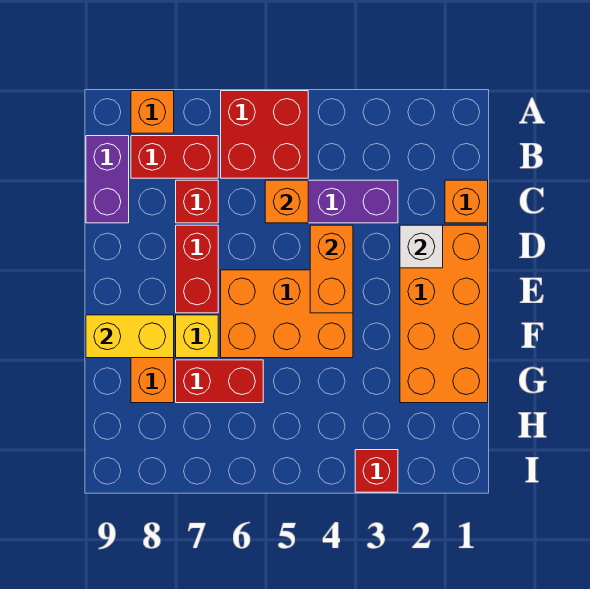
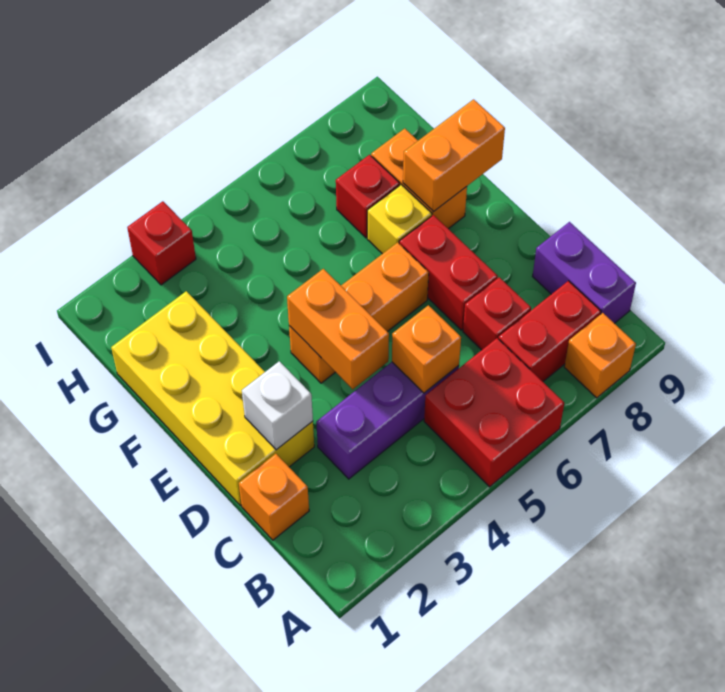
orange brick D1:G2 level 1 -> yellow brick D1:G2 level 1
orange brick E4:F6 level 1 -> orange brick E4:E6 level 1
yellow brick F8:F9 level 2 -> orange brick F8:F9 level 2
red brick G6:G7 level 1 -> red brick G7 level 1

